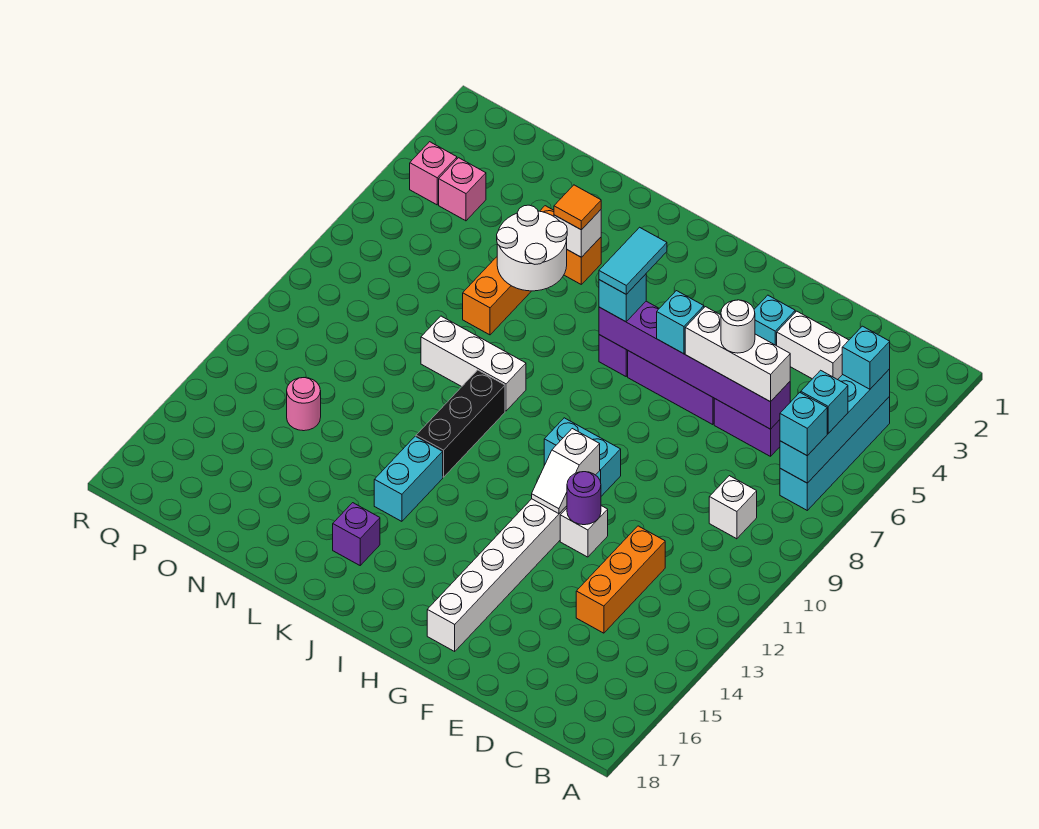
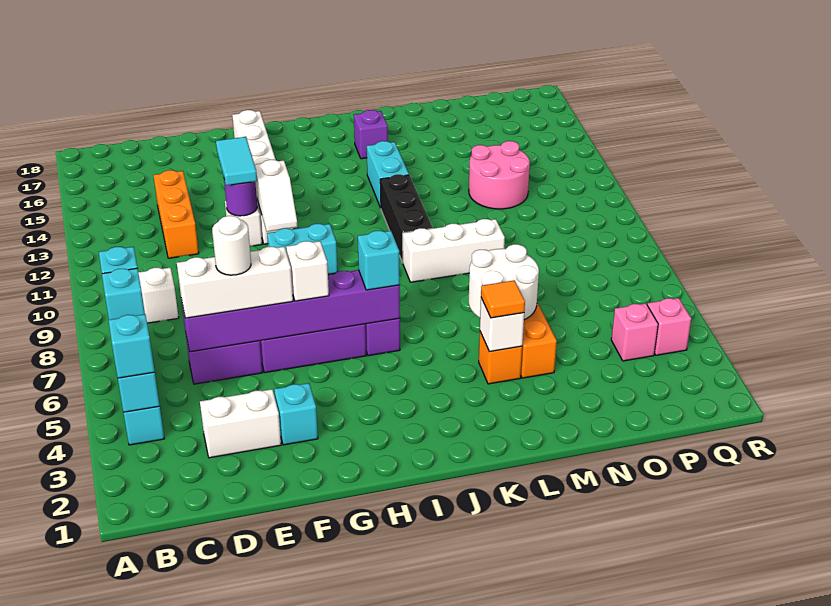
cyan brick G6 level 3 -> white brick G6 level 3
white slope G11:G12 level 2 top 11 -> white slope G11:G12 level 2 top 12
cyan tile I5:I6 level 4 -> cyan tile F12:F13 level 3
pink round brick O13 level 1 -> pink round brick N12:O13 level 1

